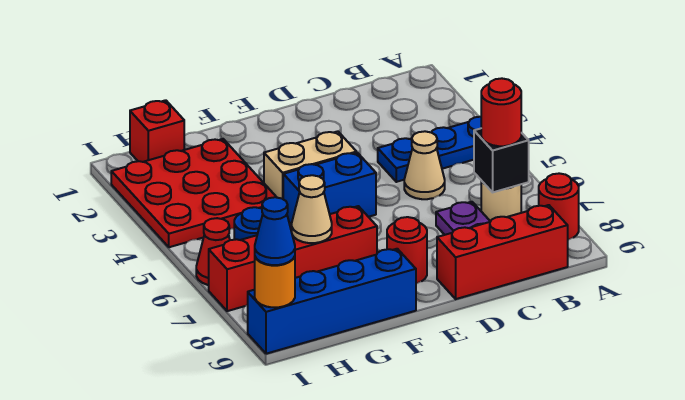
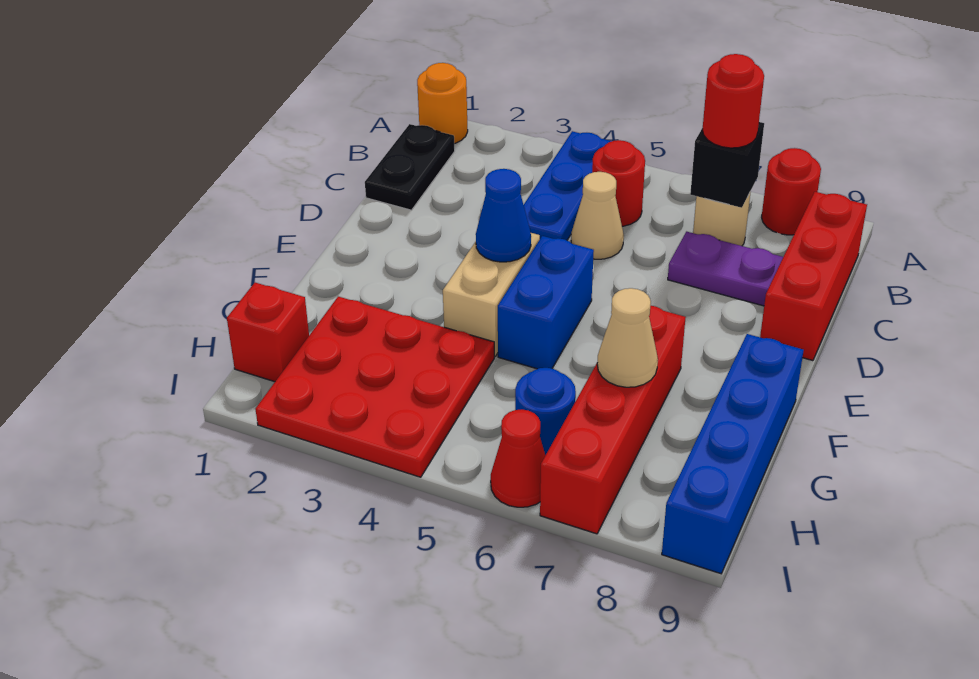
none -> black plate B1:C1 level 1
red round brick E8 level 1 -> red round brick B5 level 1
orange round brick I9 level 2 -> orange round brick A1 level 1
blue cone I9 level 3 -> blue cone E4 level 2

